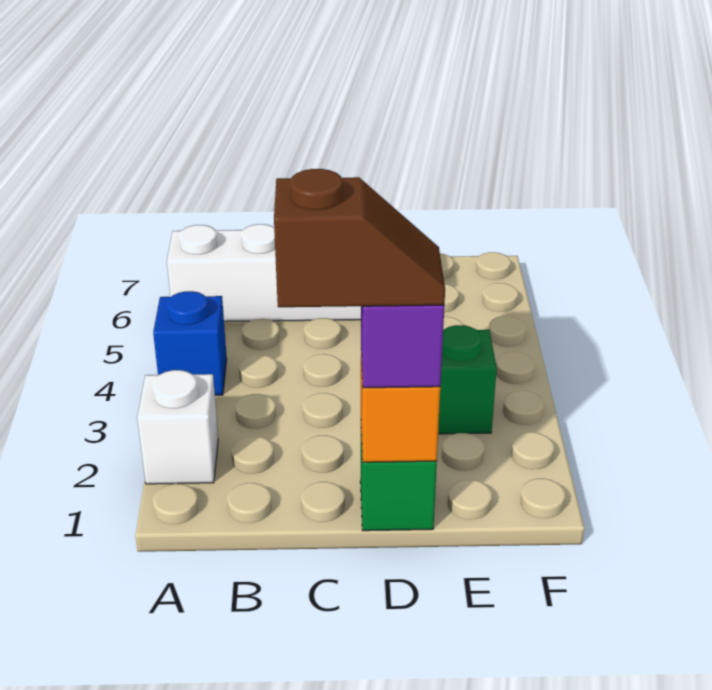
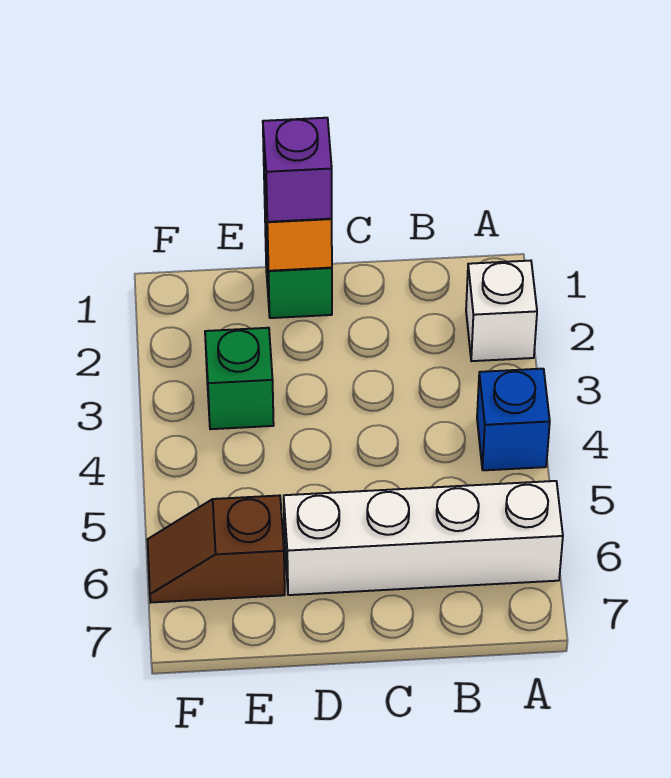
brown slope C1:D1 level 4 top C -> brown slope E6:F6 level 1 top E

